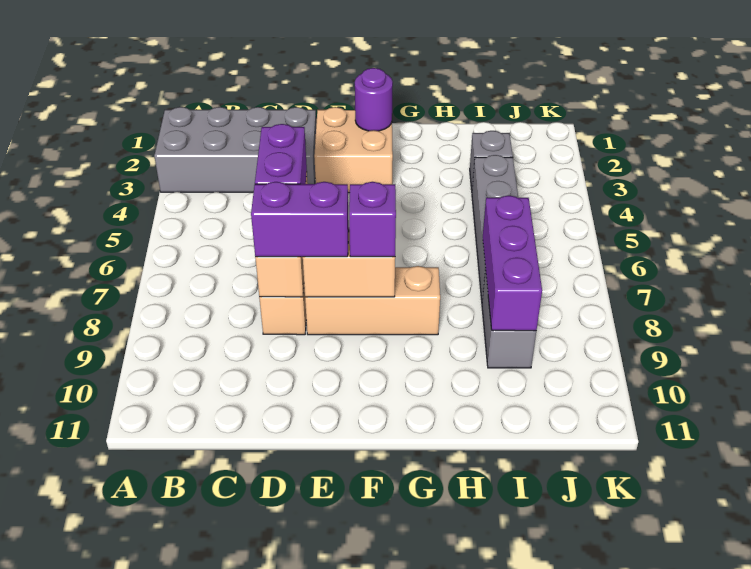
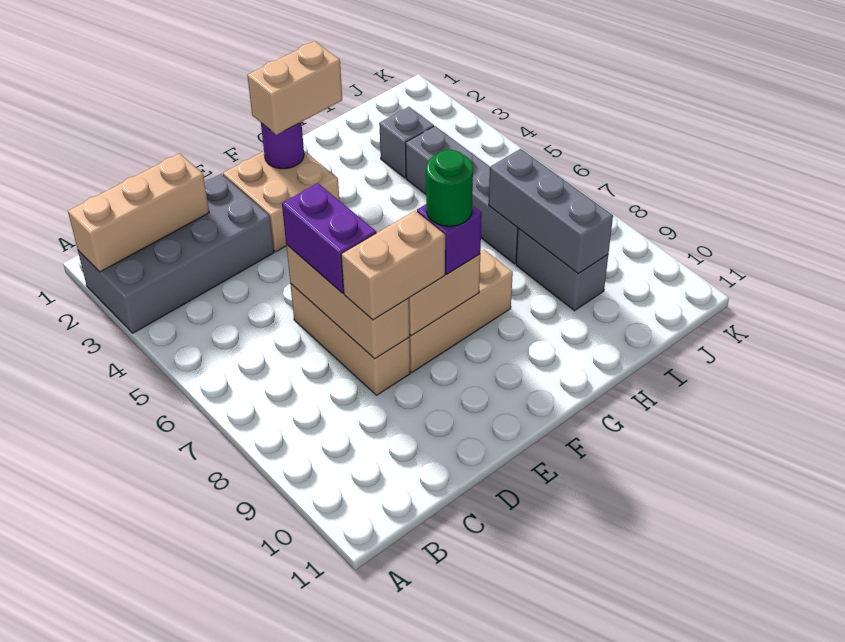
none -> tan brick A2:C2 level 2
purple brick D8:E8 level 3 -> tan brick D8:E8 level 3
none -> tan brick F2:G2 level 3
none -> green round brick F8 level 4
purple brick I7:I9 level 2 -> grey brick I7:I9 level 2

